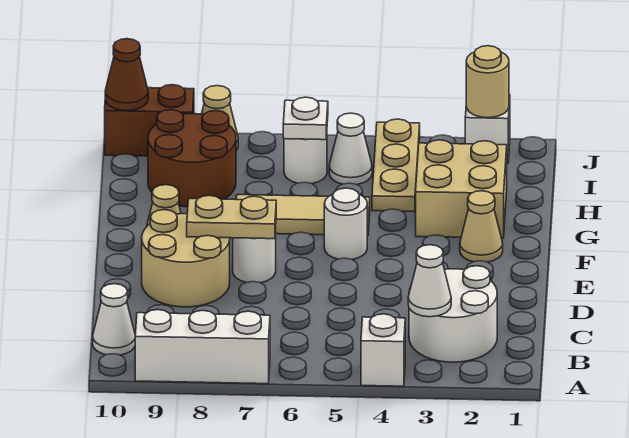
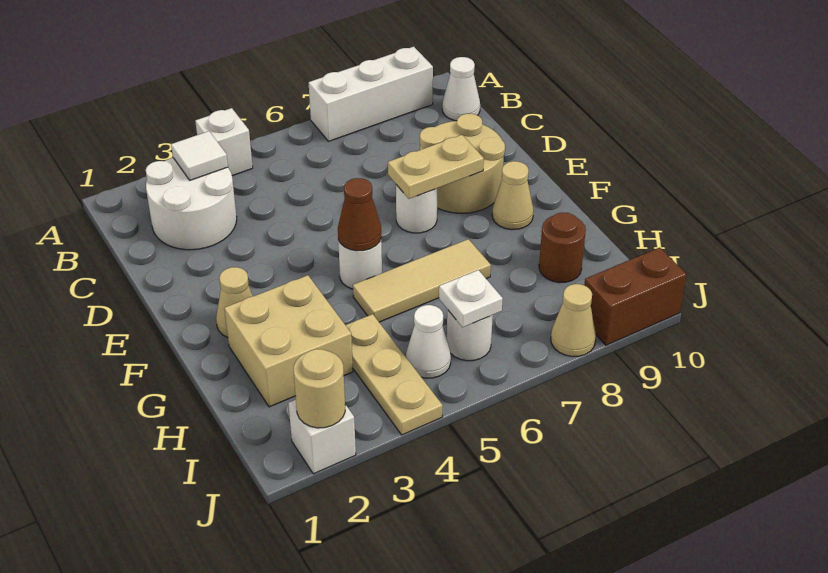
white cone B3 level 2 -> white tile B3 level 2
brown round brick H8:I9 level 1 -> brown round brick H9 level 1
brown cone J10 level 2 -> brown cone F5 level 2

